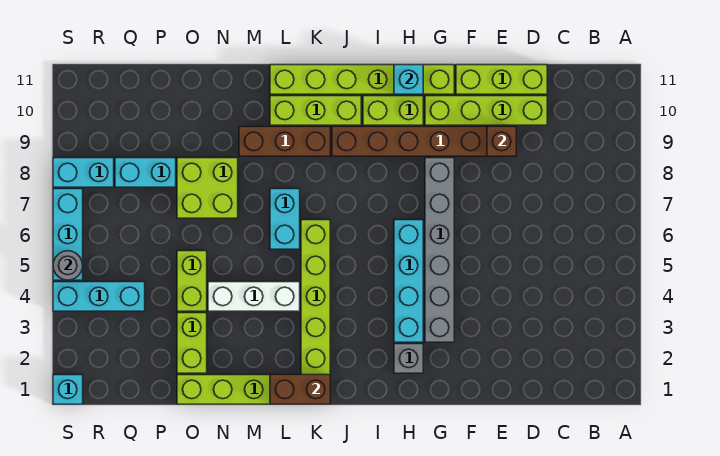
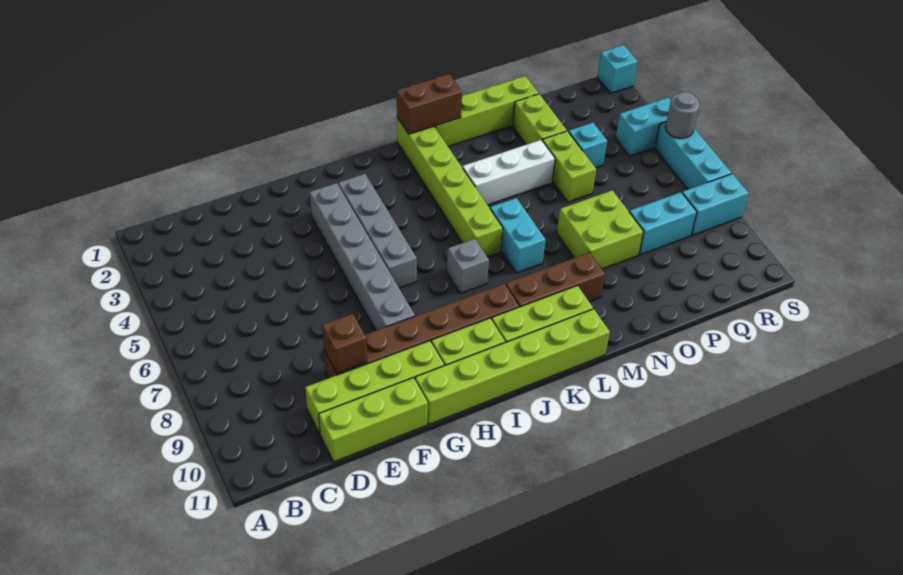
grey brick H2 level 1 -> grey brick J7 level 1
cyan brick H3:H6 level 1 -> grey brick H3:H6 level 1
cyan brick H11 level 2 -> cyan brick P4 level 1
cyan brick Q4:S4 level 1 -> cyan brick R4:S4 level 1

